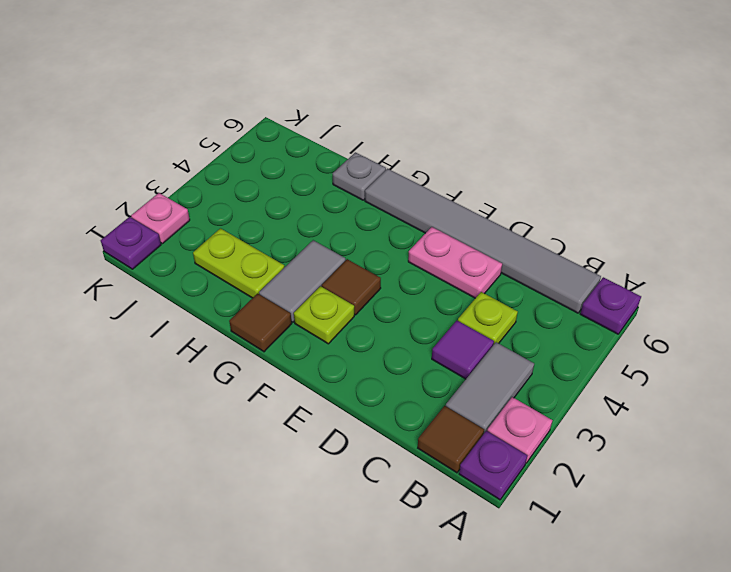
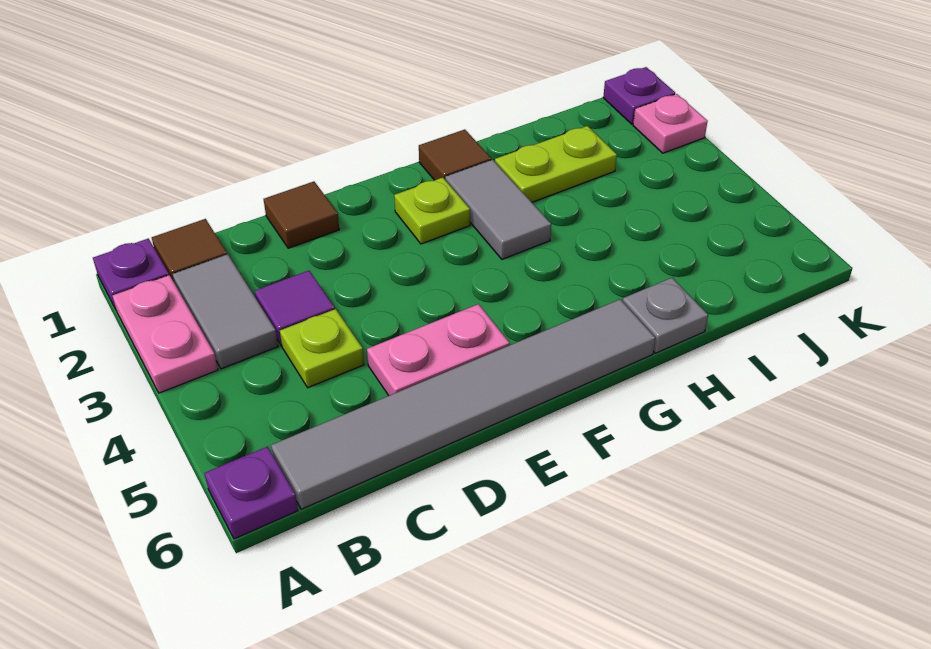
pink plate A2 level 1 -> pink plate A2:A3 level 1
brown tile F3 level 1 -> brown tile D1 level 1

